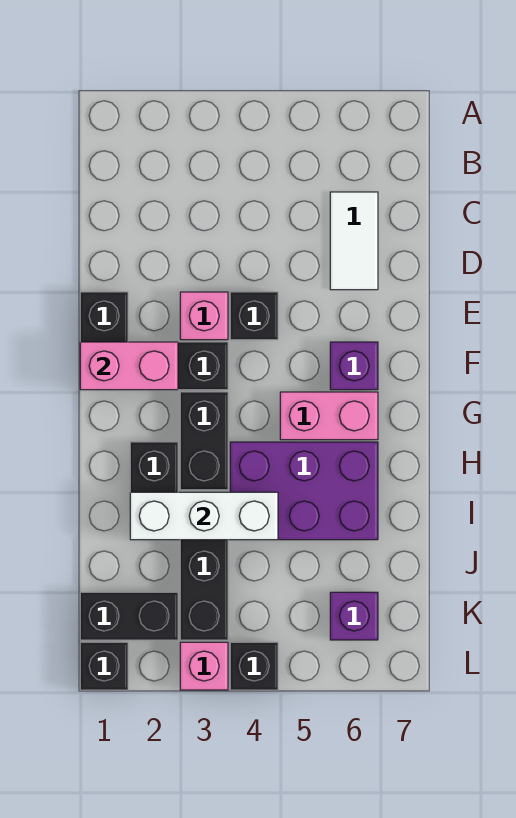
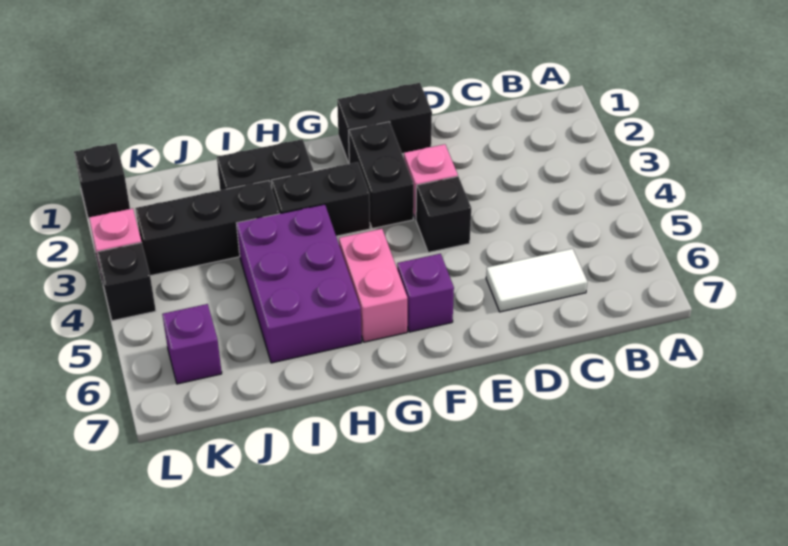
pink brick F1:F2 level 2 -> none
white brick I2:I4 level 2 -> none
black brick K1:K2 level 1 -> none

